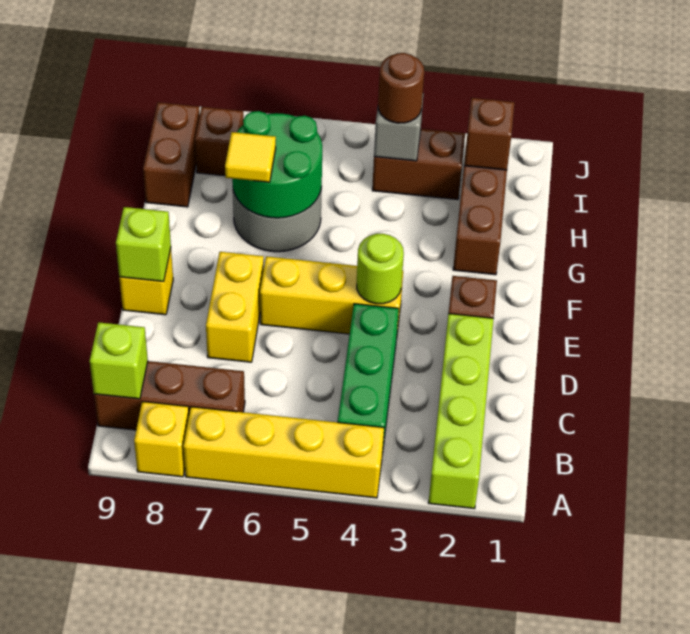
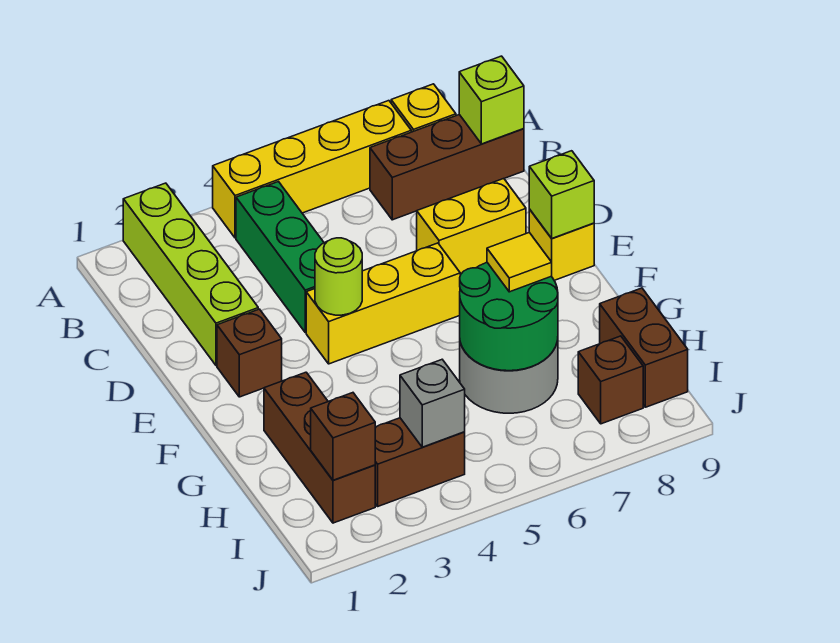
yellow brick D7:E7 level 1 -> yellow brick D7:D8 level 1
brown round brick I4 level 3 -> none

